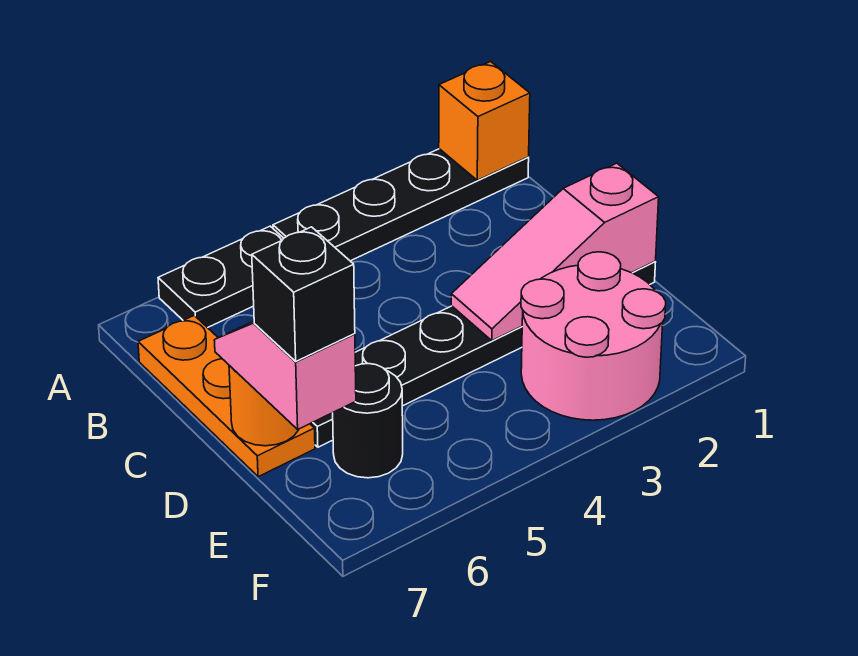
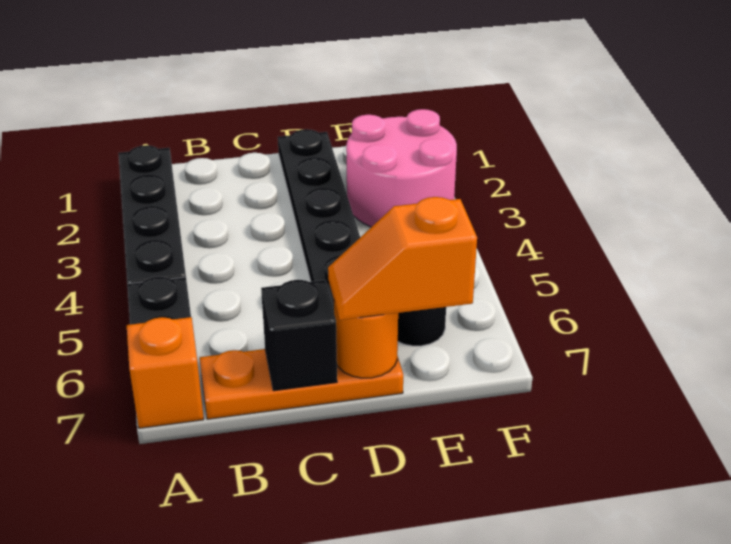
orange brick A1 level 2 -> orange brick A7 level 1
pink slope D1:D3 level 2 top 1 -> none
pink slope D7:E7 level 3 top E -> orange slope D7:E7 level 3 top E
black brick E7 level 4 -> black brick C7 level 2

